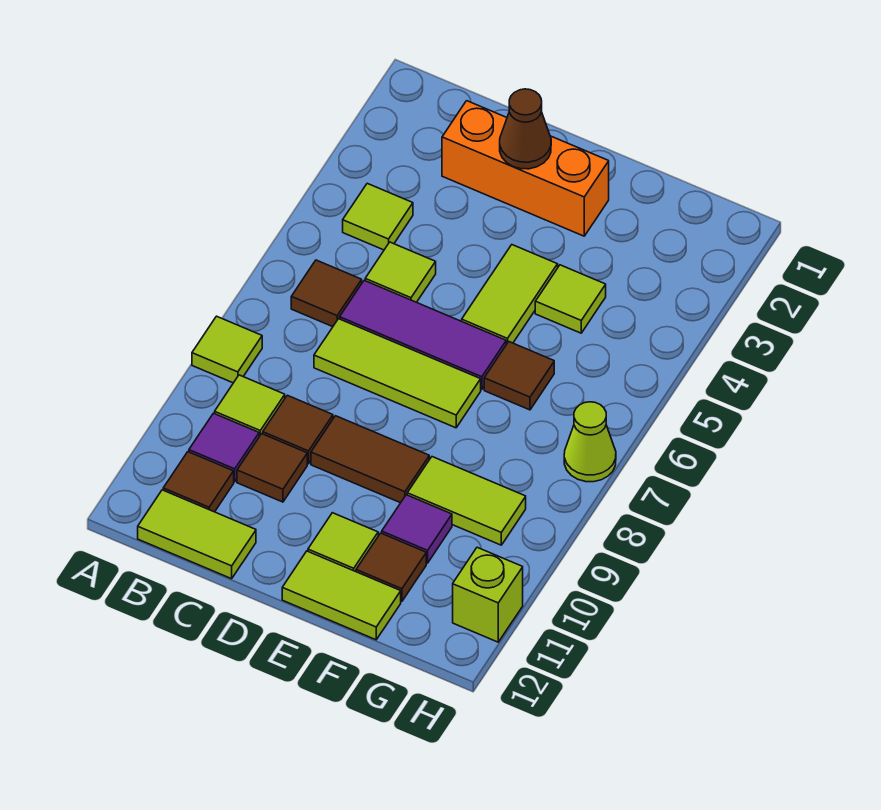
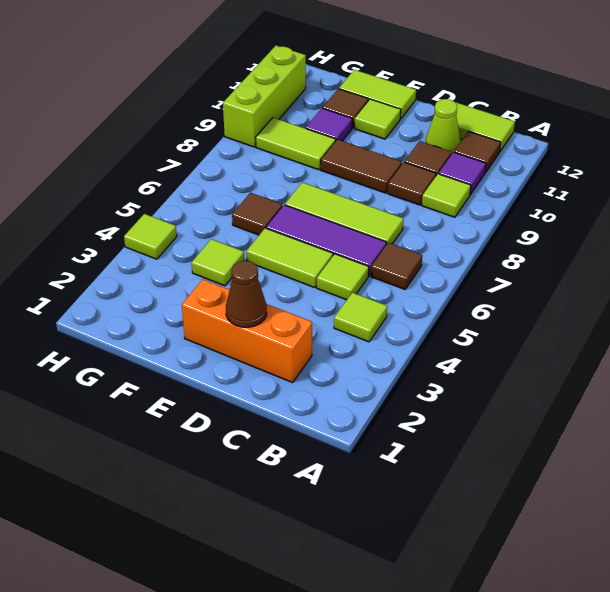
lime tile A8 level 1 -> lime tile H4 level 1
lime tile E4:E5 level 1 -> lime tile D5:E5 level 1
lime cone H7 level 1 -> lime cone C11 level 1
lime brick H11 level 1 -> lime brick H9:H11 level 1

